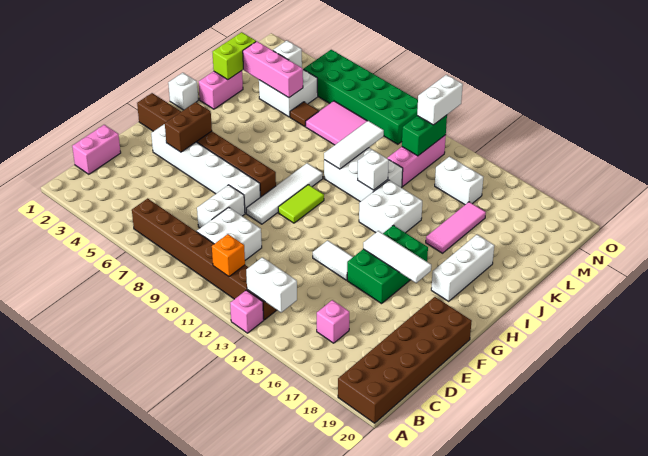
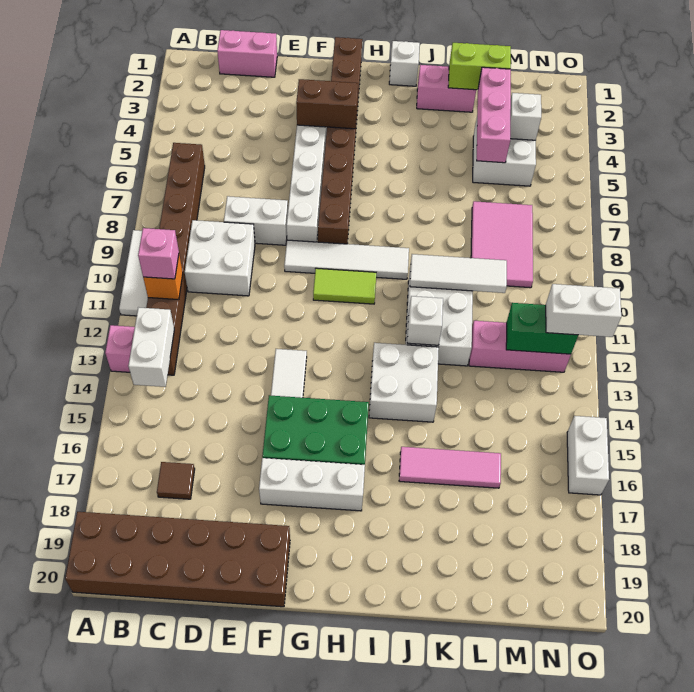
pink brick C16 level 1 -> pink brick B11 level 3
white tile G15:G17 level 2 -> white tile A9:A11 level 1
white brick H18:J18 level 1 -> white brick F17:H17 level 1
brown tile L6 level 1 -> brown tile C17 level 1
white brick M14:M15 level 1 -> white brick O15:O16 level 1
green brick N5:O10 level 1 -> none

